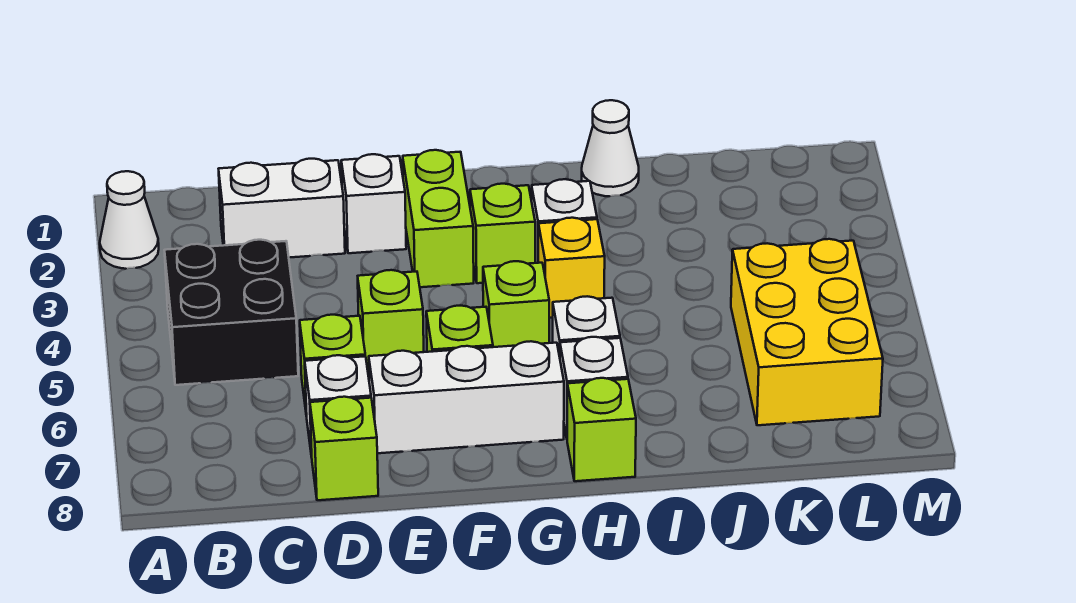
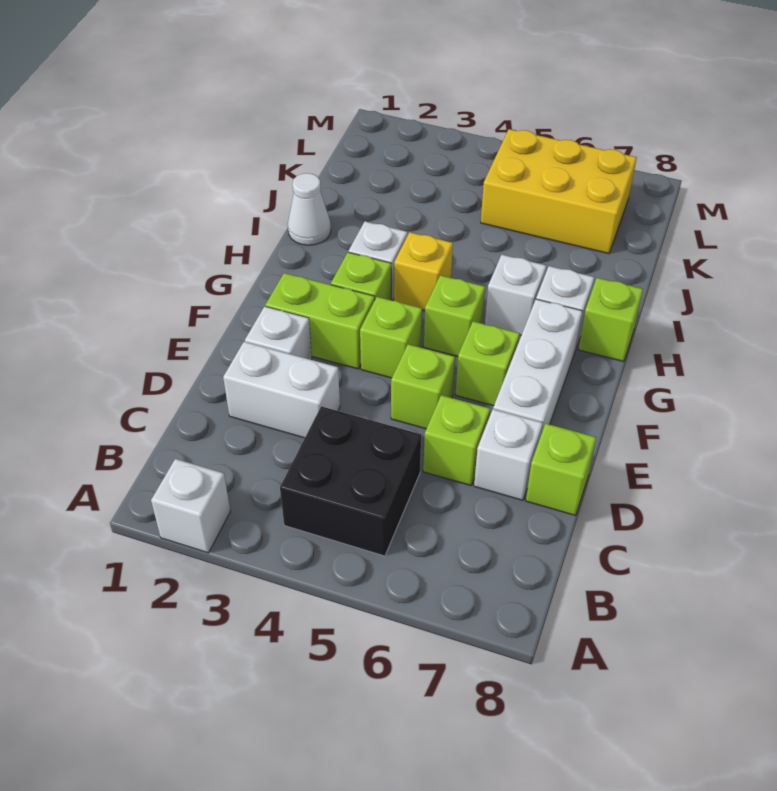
white cone A2 level 1 -> white brick A2 level 1
white brick C2:D2 level 1 -> white brick D2:D3 level 1
none -> lime brick F4 level 1

